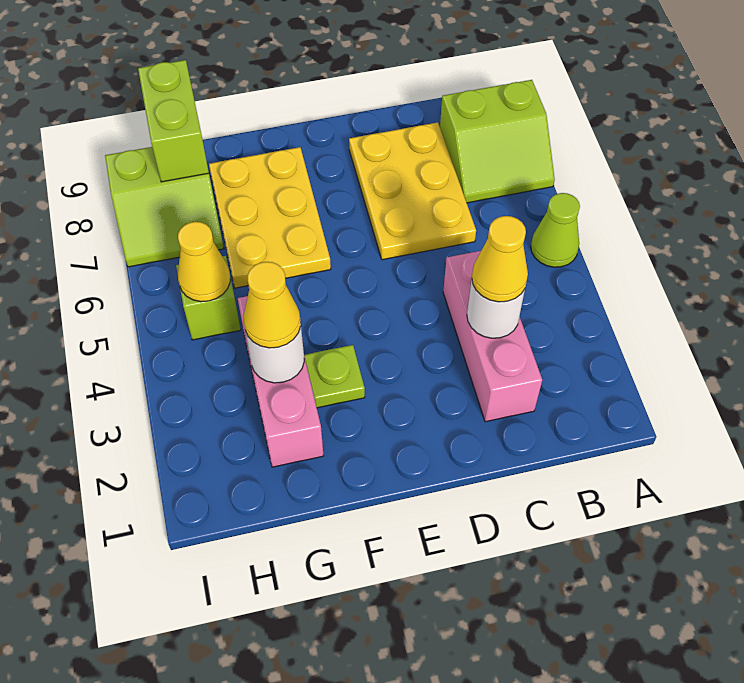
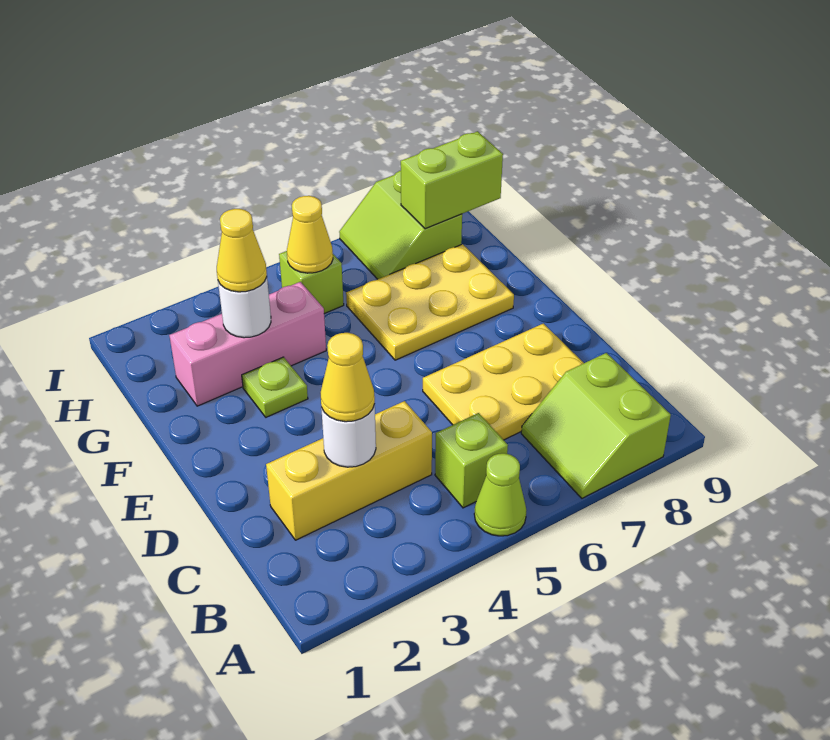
none -> lime brick B5 level 1
pink brick C2:C4 level 1 -> yellow brick C2:C4 level 1

